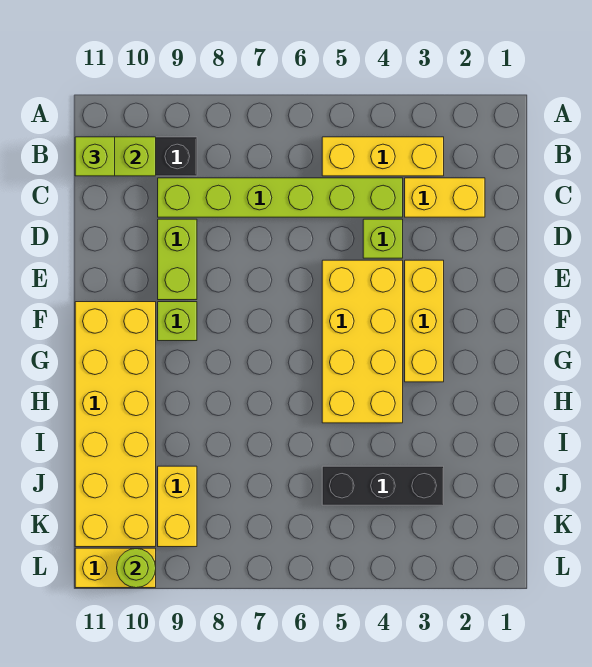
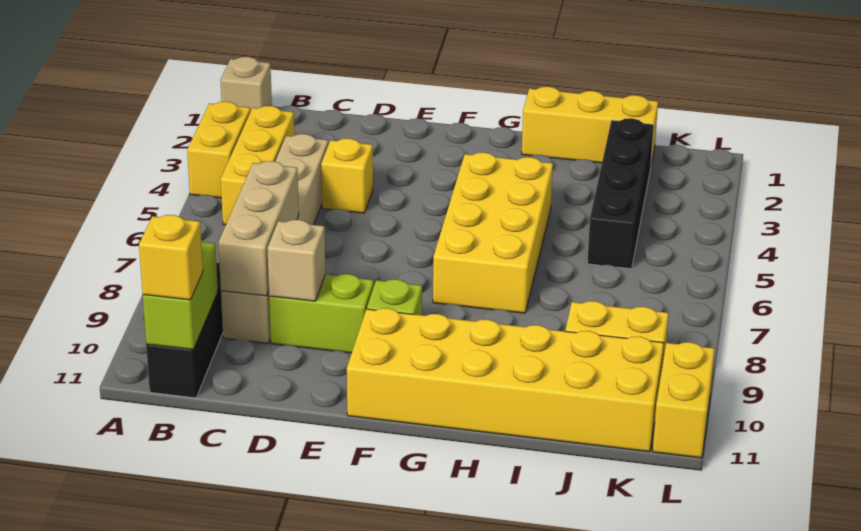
none -> tan brick A1 level 1
lime brick B11 level 3 -> yellow brick B11 level 3
yellow brick C2:C3 level 1 -> yellow brick A3:A4 level 1
lime brick C4:C9 level 1 -> tan brick C4:C9 level 1
none -> tan brick C7:C9 level 2
lime brick D4 level 1 -> yellow brick D4 level 1
none -> tan brick D9 level 2
yellow brick E3:G3 level 1 -> yellow brick H1:J1 level 1
yellow brick E4:H5 level 1 -> yellow brick G4:H7 level 1
black brick J3:J5 level 1 -> black brick J2:J5 level 1
lime round brick L10 level 2 -> none

